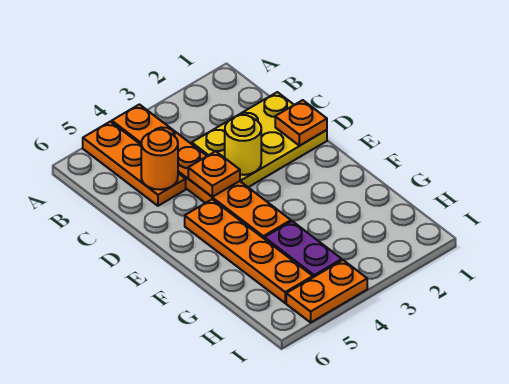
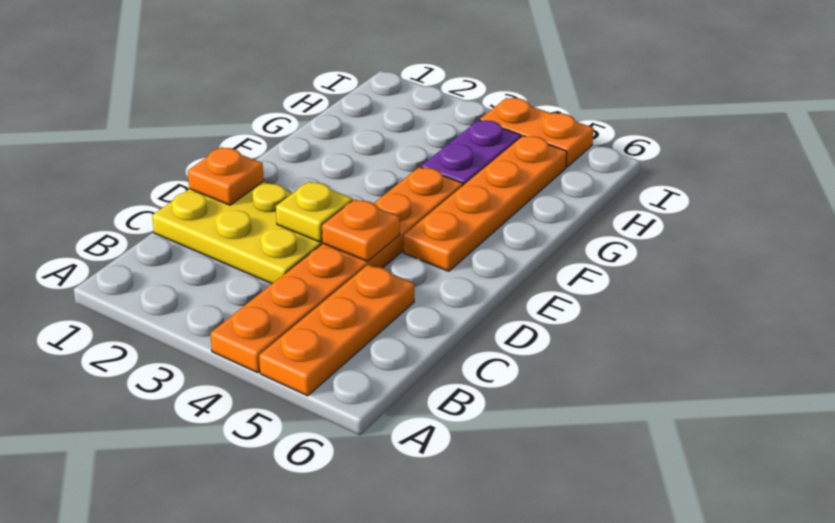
orange round brick C5 level 2 -> none
yellow round brick D3 level 2 -> yellow plate D3 level 2

